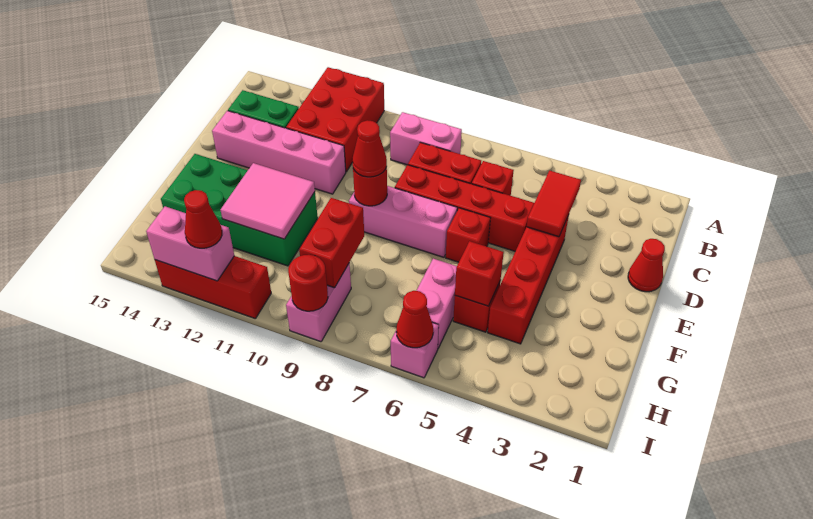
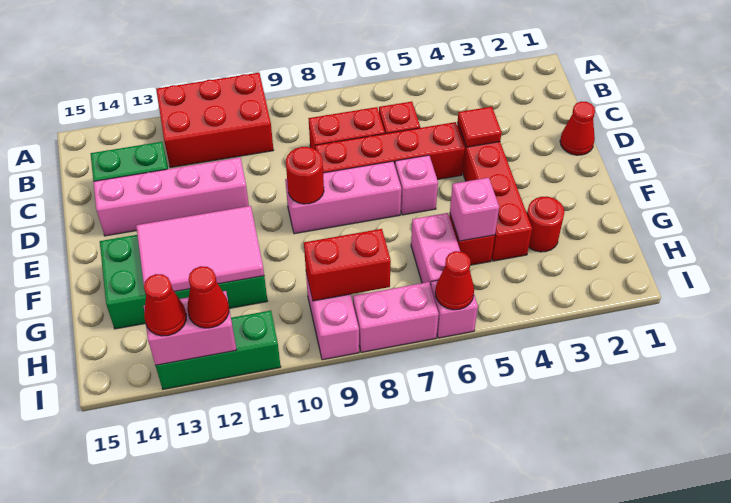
red brick A11:C12 level 1 -> red brick A10:B12 level 1
pink brick B8:B9 level 1 -> pink brick I7:I8 level 1
red tile C4:D4 level 2 -> red tile D4 level 2
red brick E6 level 1 -> pink brick E6 level 1
red cone E9 level 3 -> red cone I13 level 3
pink tile F11:G12 level 2 -> pink tile F11:G13 level 2
red brick G5 level 2 -> pink brick G5 level 2
red brick G9:H9 level 2 -> red brick H8:H9 level 2
red round brick I9 level 2 -> red round brick G3 level 1
red brick I11:I13 level 1 -> green brick I11:I13 level 1

